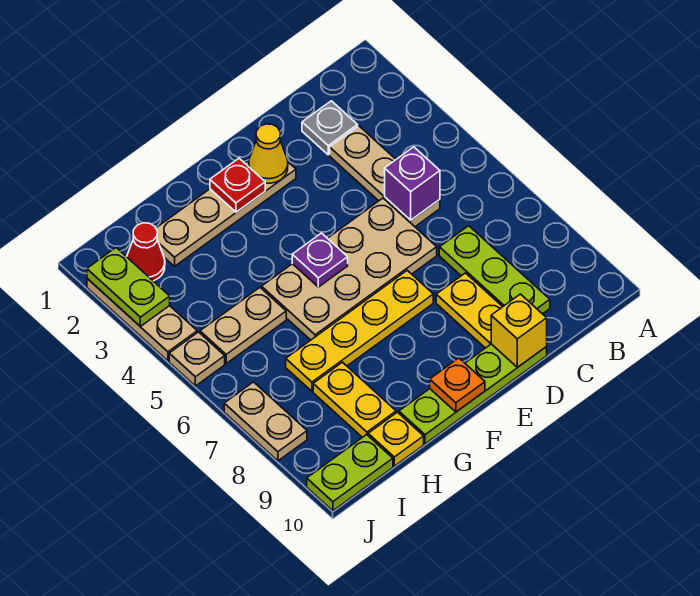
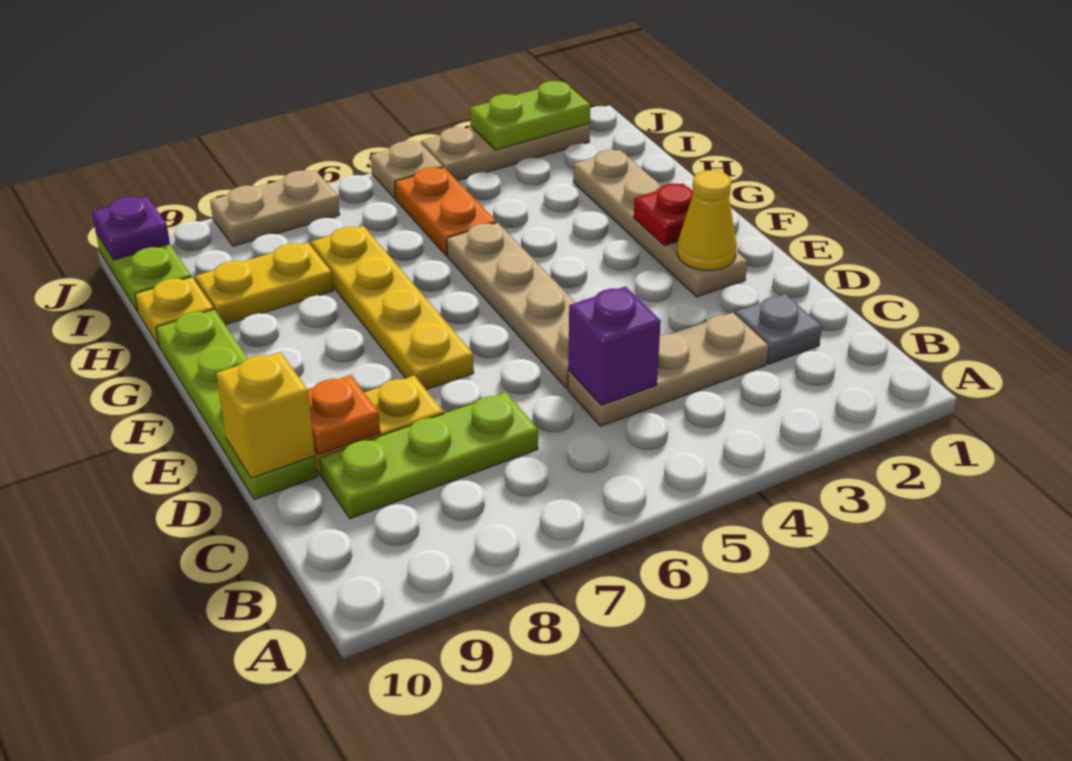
tan plate D5:G6 level 1 -> tan plate D5:G5 level 1
purple plate F5 level 2 -> purple plate J10 level 2
orange plate F10 level 2 -> orange plate D9 level 2
tan plate H5:I5 level 1 -> orange plate H5:I5 level 1
red cone I2 level 1 -> none

